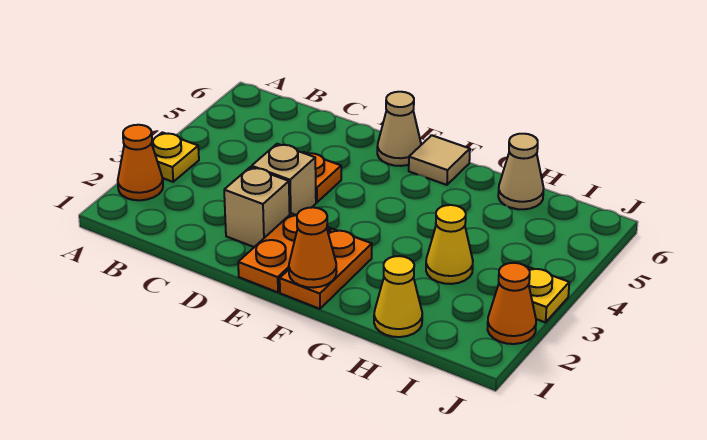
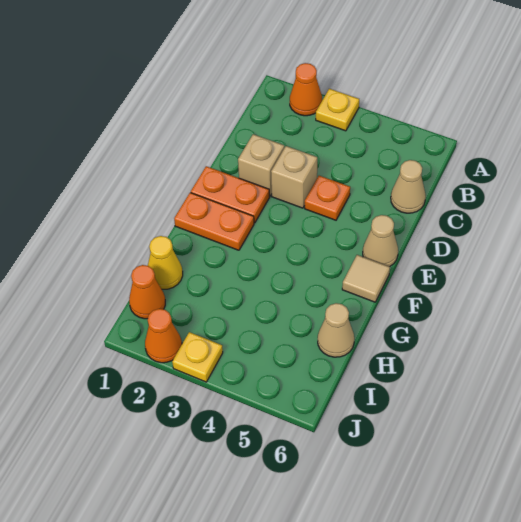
none -> tan cone C6 level 1
orange cone F1 level 2 -> orange cone I1 level 1
yellow cone H3 level 1 -> none

